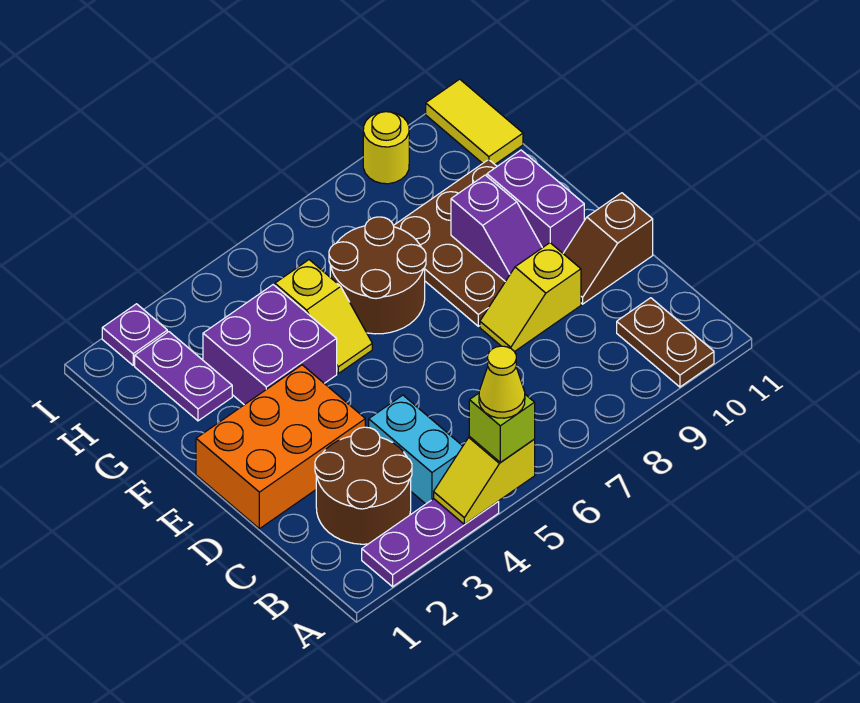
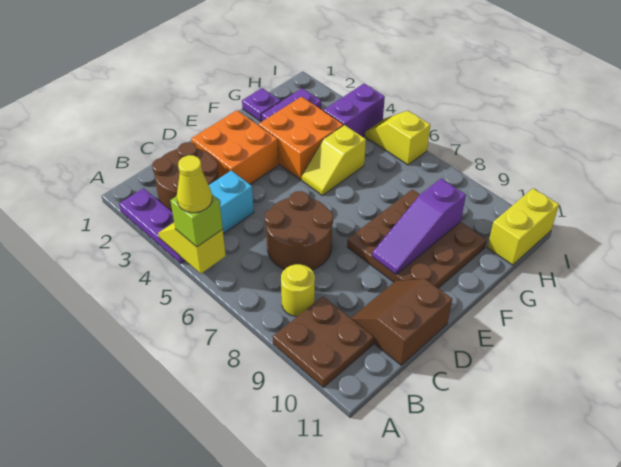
brown plate A10:B10 level 1 -> brown plate A9:B10 level 1
orange brick D1:E3 level 1 -> orange brick D2:E3 level 1
yellow slope D8:D9 level 1 top 9 -> yellow slope I5:I6 level 1 top 6
brown slope D10:D11 level 1 top 11 -> brown slope C10:D11 level 1 top 11
purple slope E9:F9 level 2 top F -> purple slope E9:G9 level 2 top G
purple brick E10:F10 level 2 -> purple brick H4:I4 level 1
purple brick F3:G4 level 1 -> orange brick F3:G4 level 1
brown round brick F6:G7 level 1 -> brown round brick C6:D7 level 1
yellow tile H11:I11 level 1 -> yellow brick H11:I11 level 1
purple plate I2 level 1 -> purple plate G1 level 1
yellow round brick I9 level 1 -> yellow round brick B8 level 1

